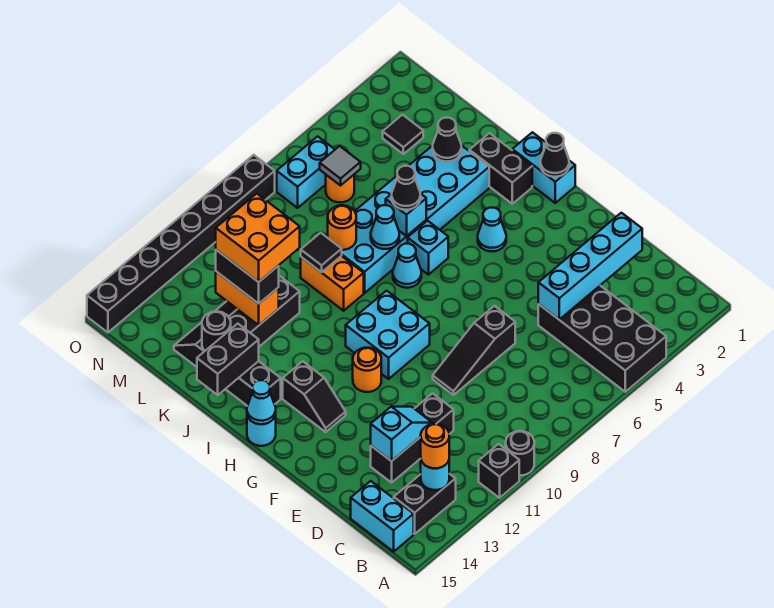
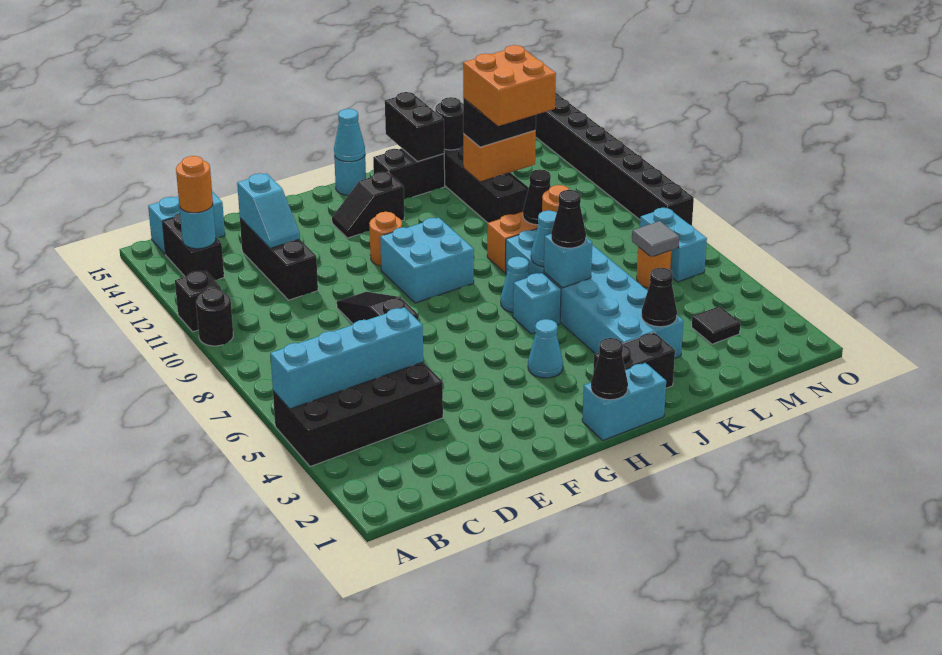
cyan brick D2:D5 level 2 -> cyan brick A5:D5 level 2
black tile K9 level 2 -> black cone K9 level 2

